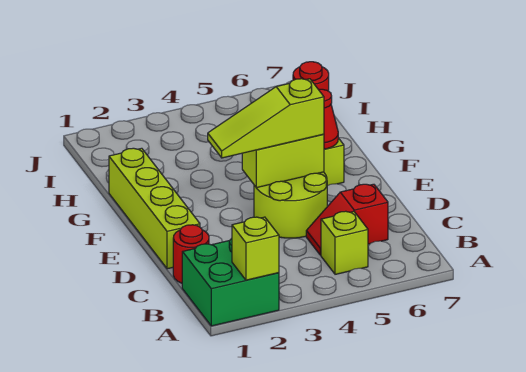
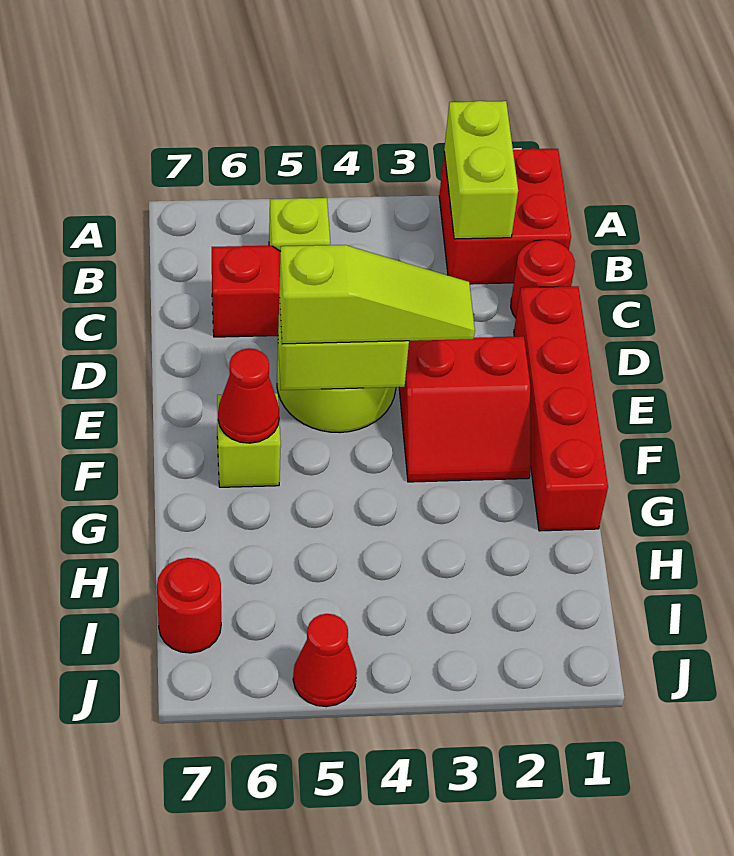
green brick A1:B2 level 1 -> red brick A1:B2 level 1
lime brick A2 level 2 -> lime brick A2:B2 level 2
lime brick D1:G1 level 1 -> red brick D1:G1 level 1
none -> red slope E2:F3 level 1 top E
none -> red cone J5 level 1

